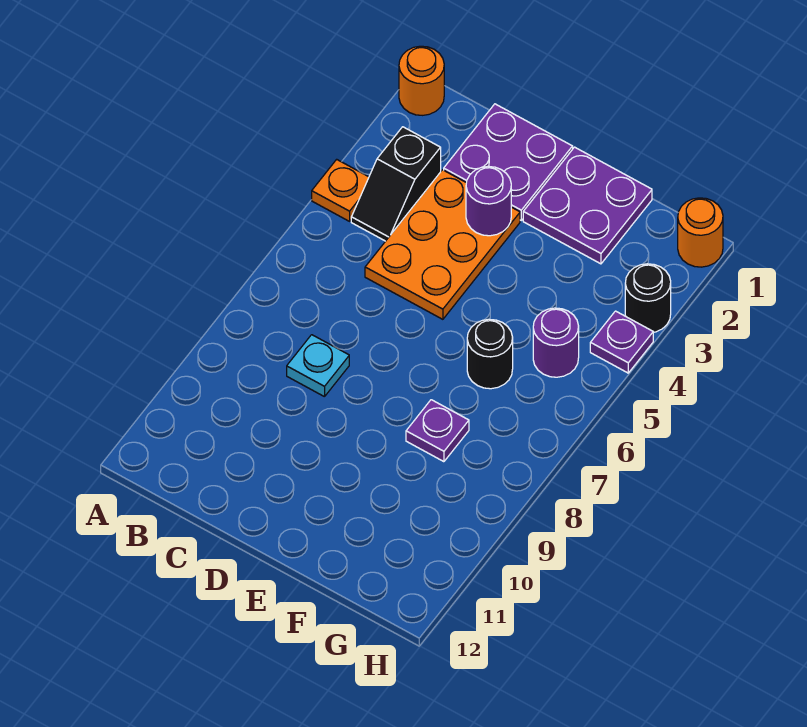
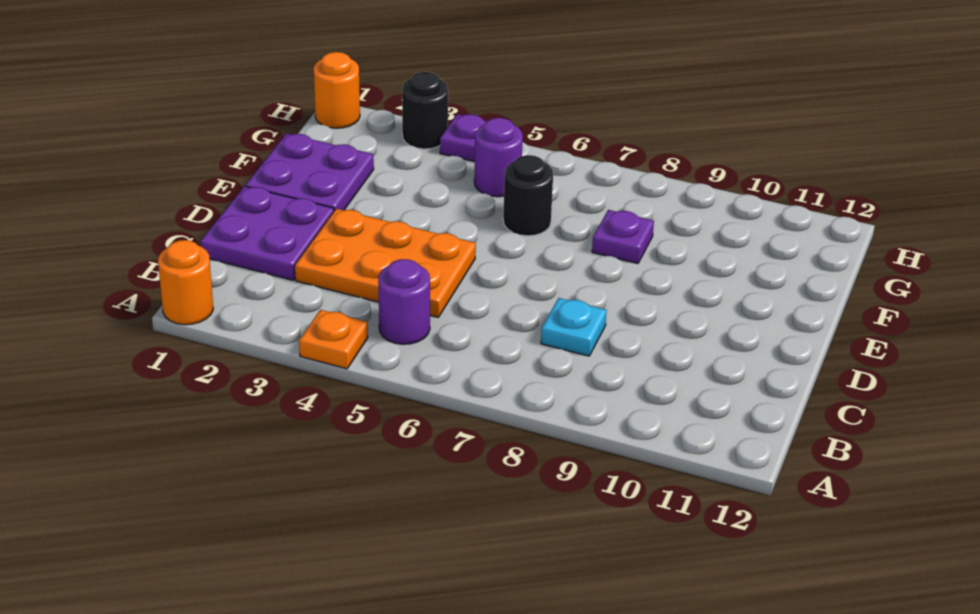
black slope B3:B4 level 1 top 3 -> none
purple round brick D3 level 2 -> purple round brick B5 level 1

